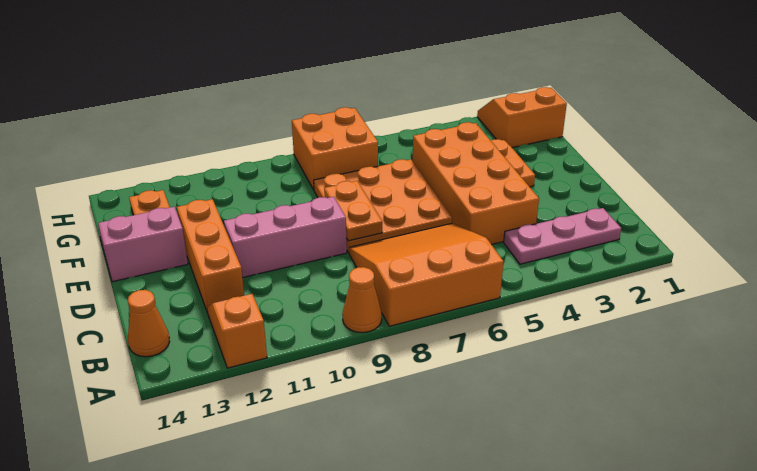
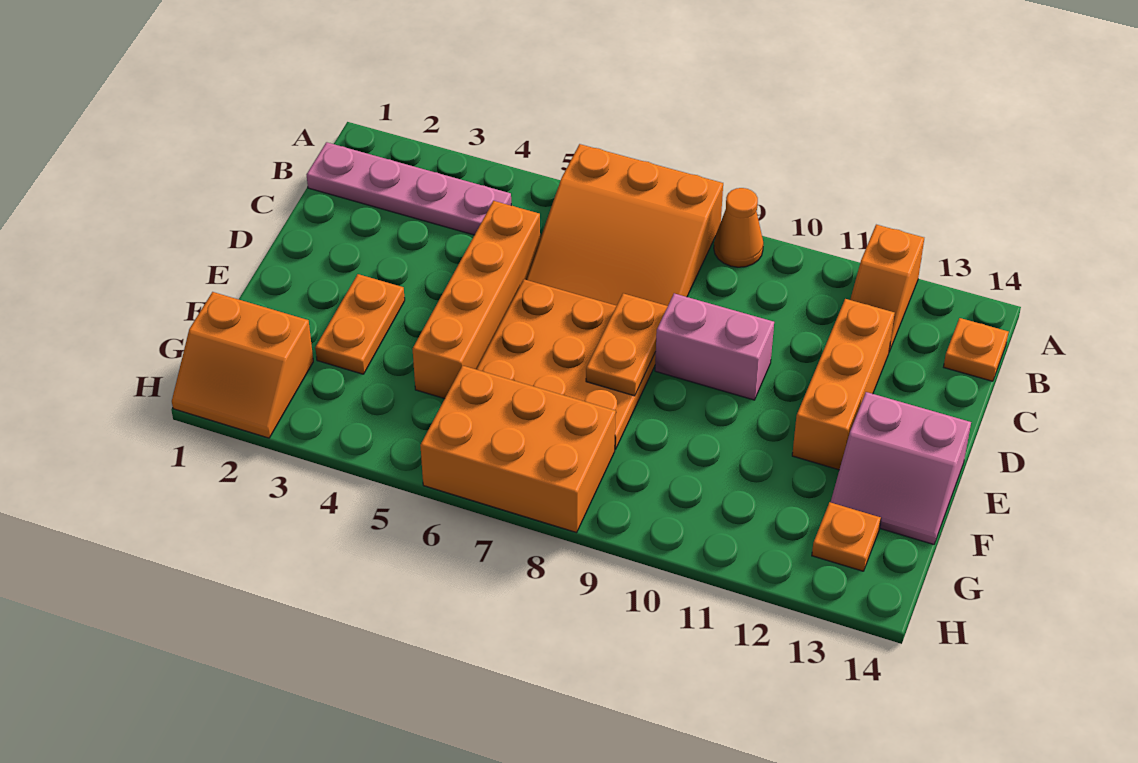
pink plate B2:B4 level 1 -> pink plate B1:B4 level 1
orange cone B14 level 1 -> orange plate B14 level 1
orange brick C4:F5 level 1 -> orange brick C5:F5 level 1
pink brick D9:D11 level 1 -> pink brick D9:D10 level 1
orange brick G7:H8 level 1 -> orange brick G6:H8 level 1

